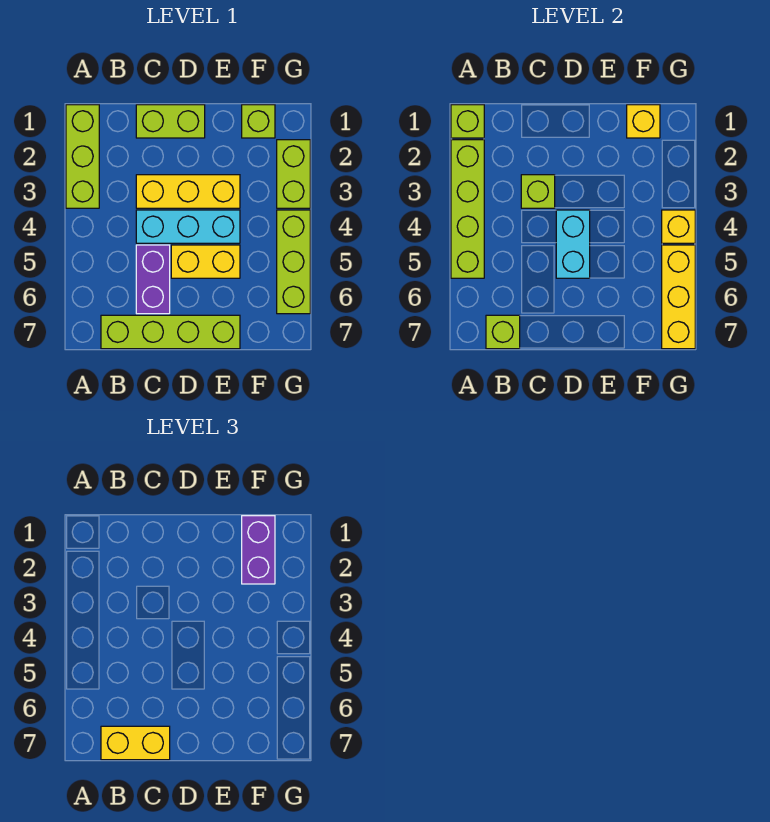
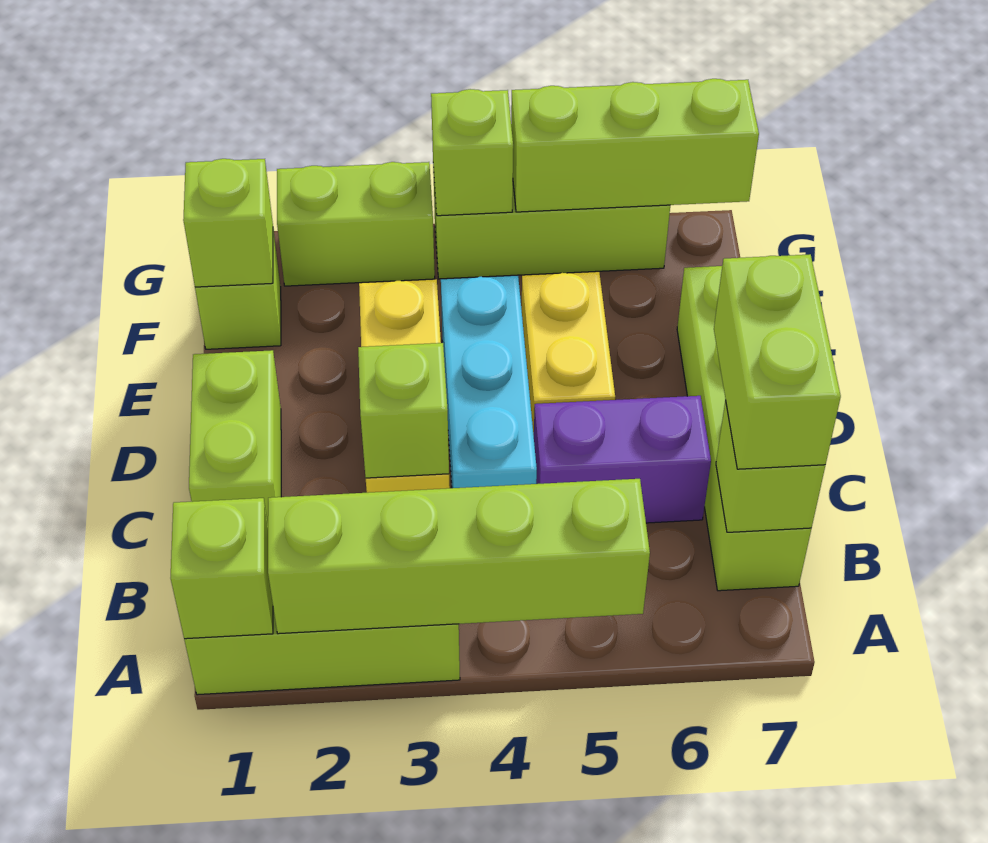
yellow brick B7:C7 level 3 -> lime brick B7:C7 level 3
cyan brick D4:D5 level 2 -> none
yellow brick F1 level 2 -> lime brick F1 level 2
purple brick F1:F2 level 3 -> none
yellow brick G4 level 2 -> lime brick G4 level 2
yellow brick G5:G7 level 2 -> lime brick G5:G7 level 2

